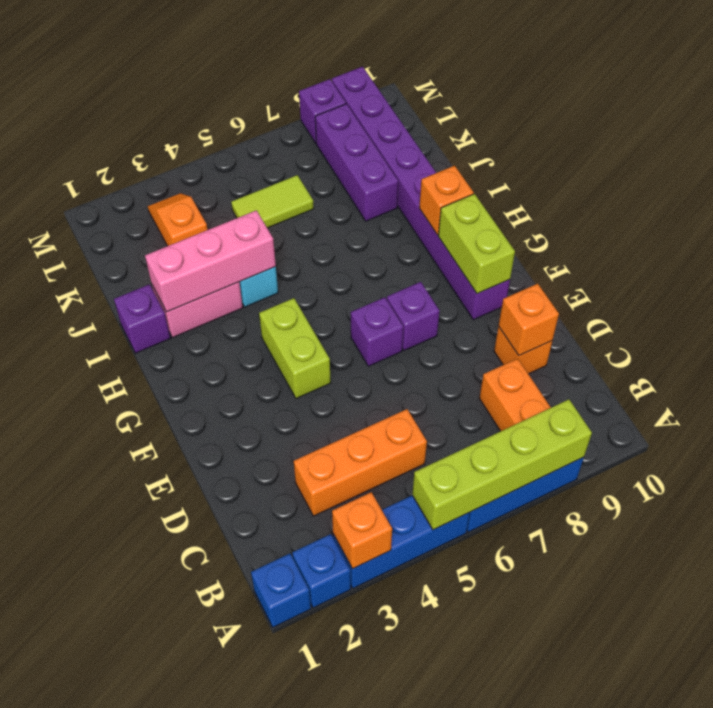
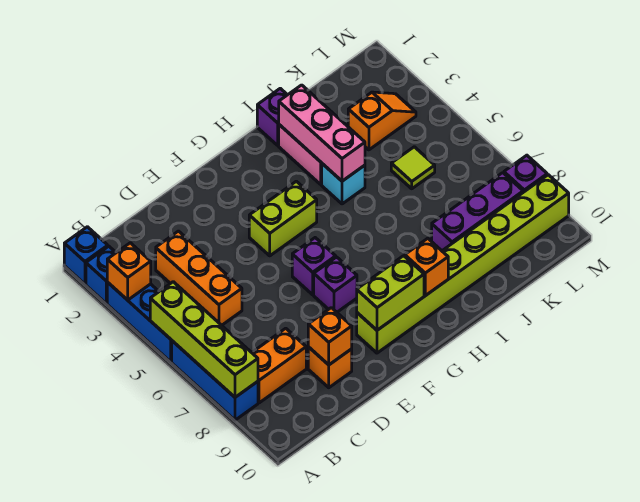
purple brick F9:M9 level 1 -> lime brick F9:M9 level 1
lime tile K5:K6 level 1 -> lime tile K5 level 1

